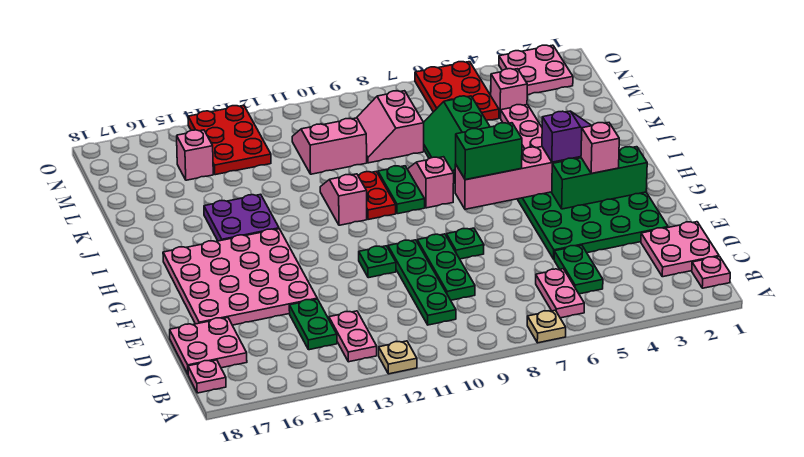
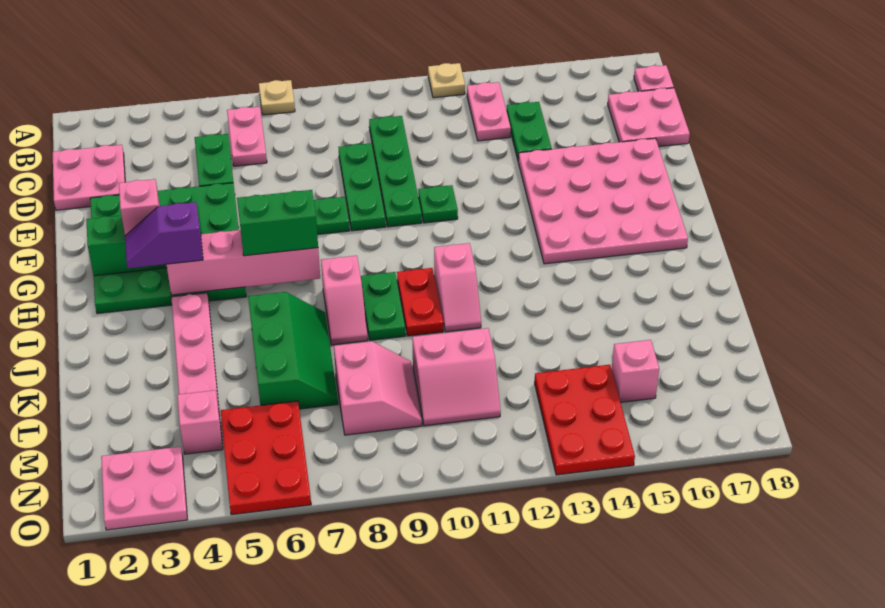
pink plate B1 level 1 -> none
purple plate I14:J15 level 1 -> none

